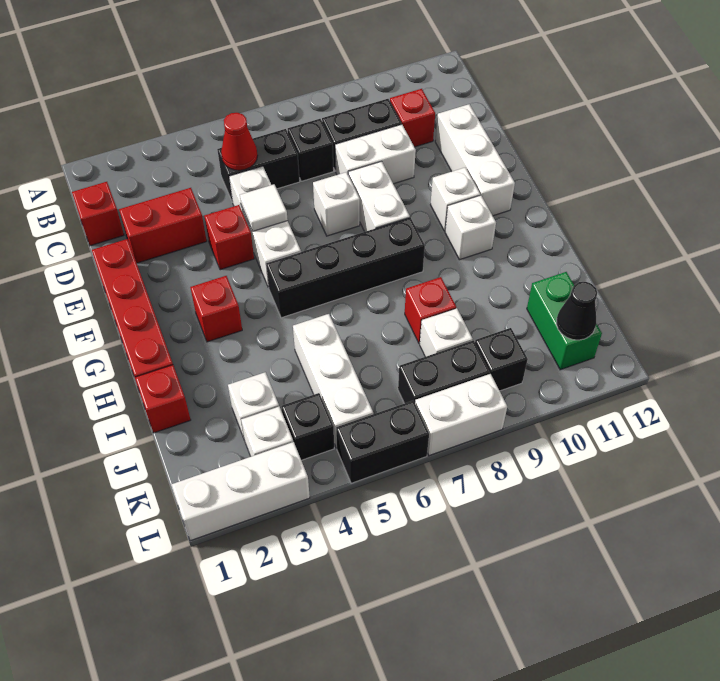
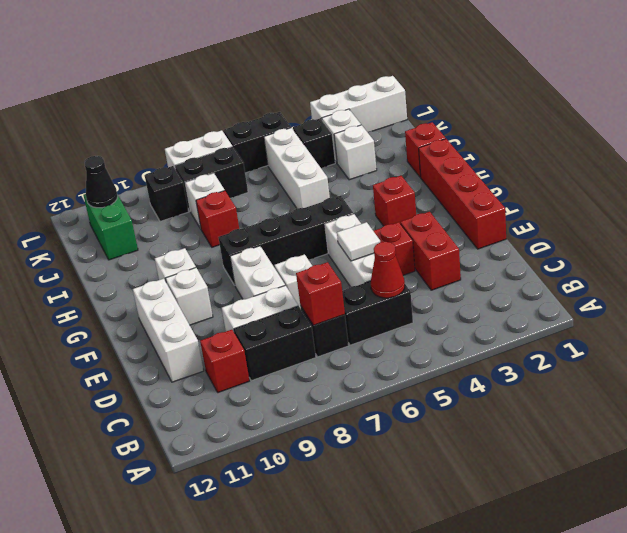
red brick C1 level 1 -> red brick C7 level 2
red brick D2:D3 level 1 -> red brick D3:E3 level 1

